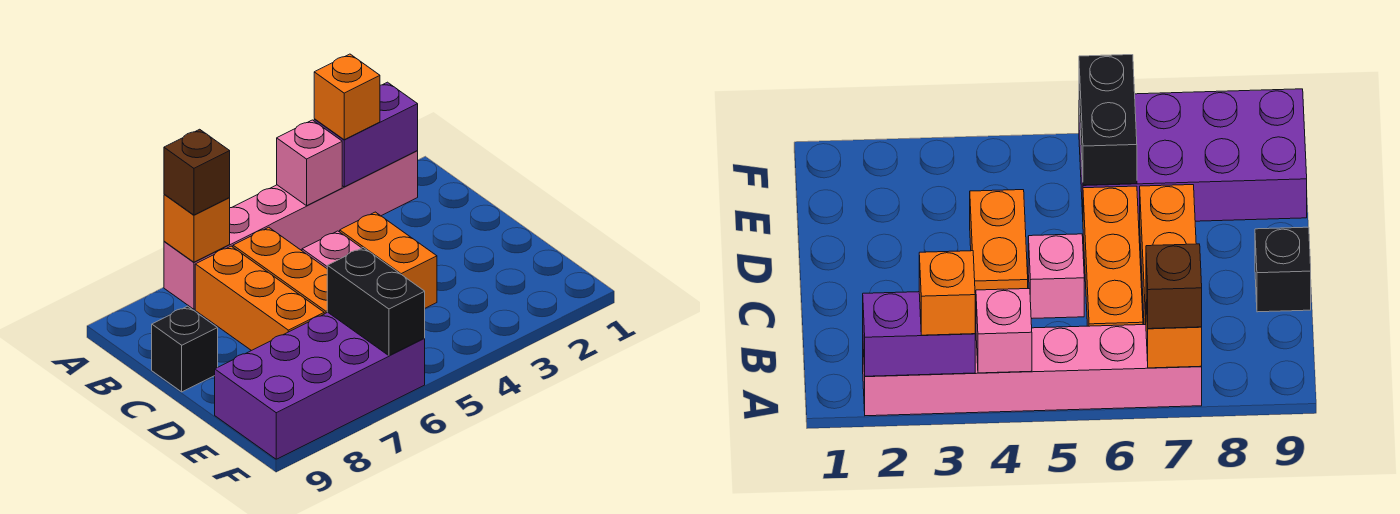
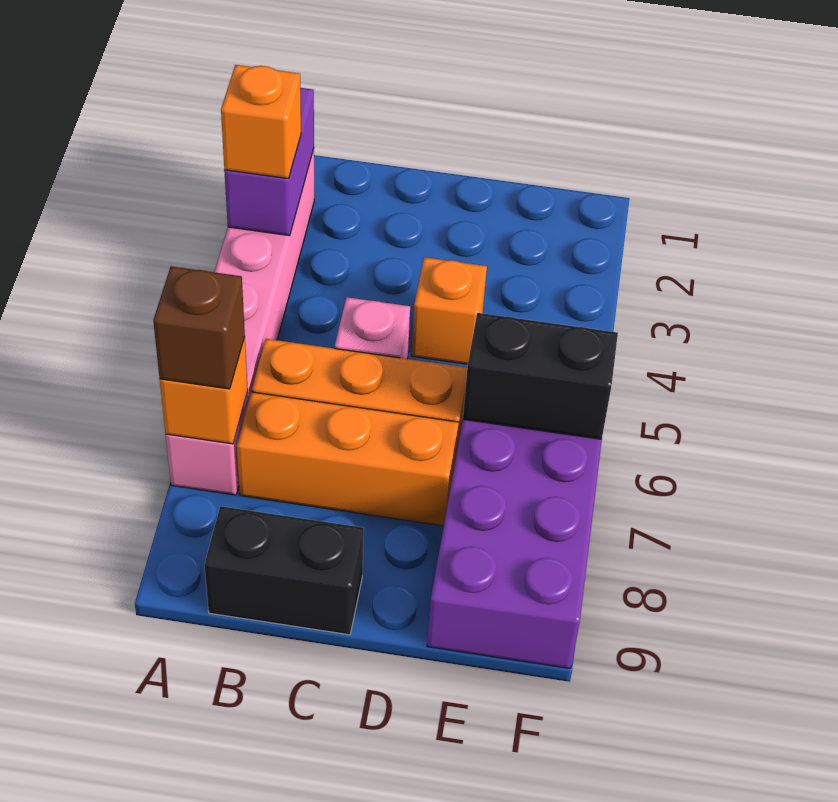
pink brick A4 level 2 -> none
orange brick C4:D4 level 1 -> orange brick D4 level 1
black brick C9 level 1 -> black brick B9:C9 level 1

